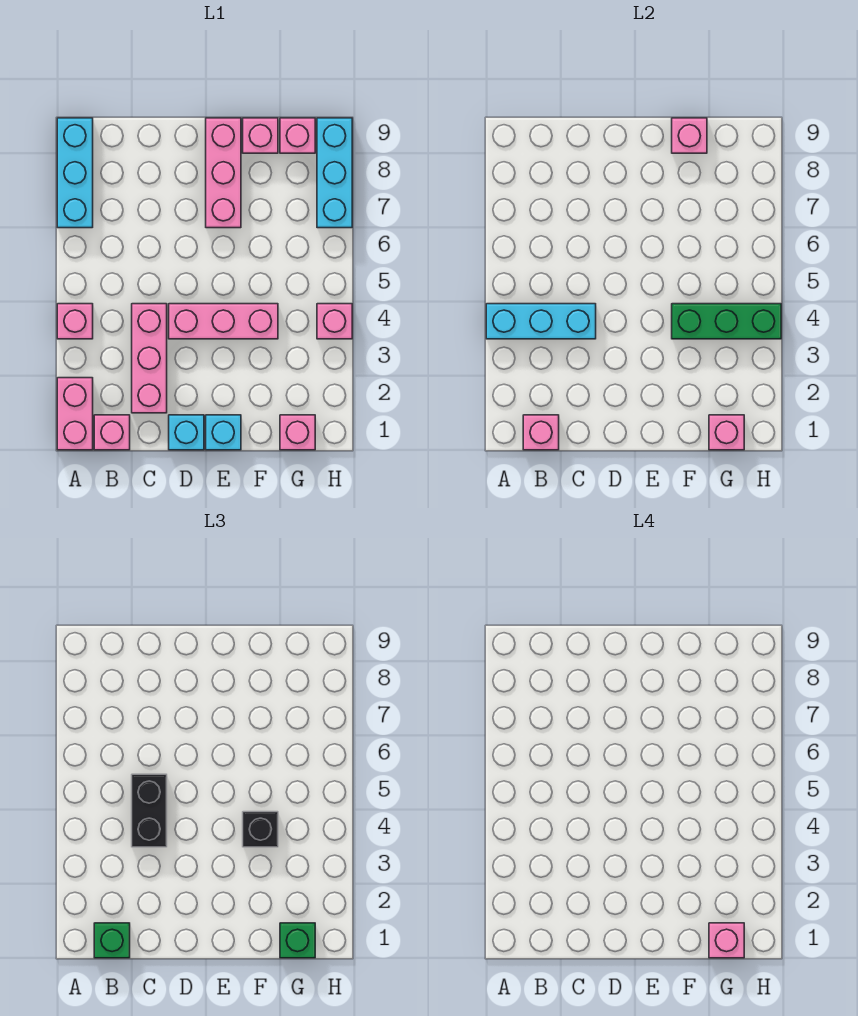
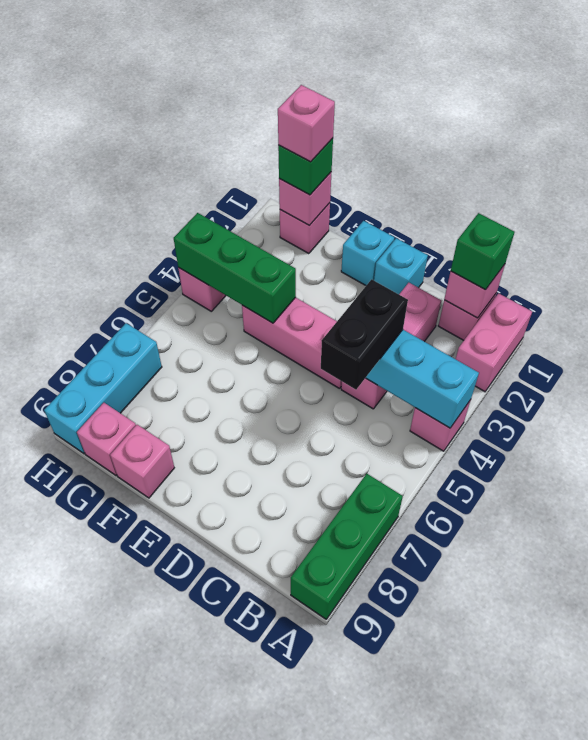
cyan brick A7:A9 level 1 -> green brick A7:A9 level 1
pink brick E7:E9 level 1 -> none
black brick F4 level 3 -> none
pink brick F9 level 2 -> none

